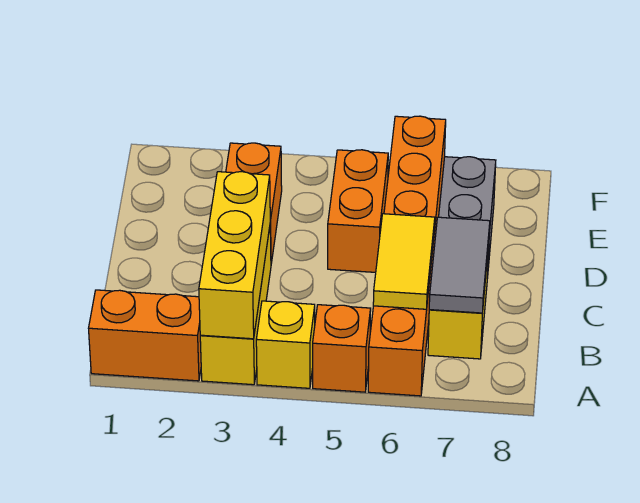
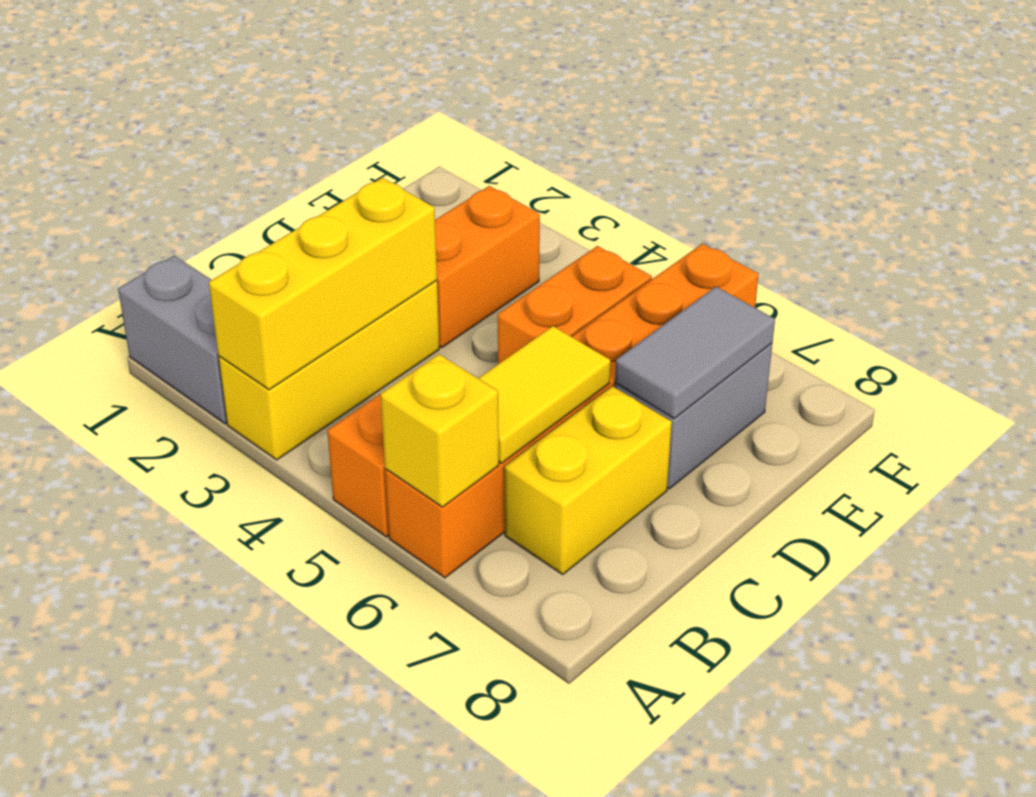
orange brick A1:A2 level 1 -> grey brick A1:A2 level 1
yellow brick A4 level 1 -> yellow brick A6 level 2
grey tile B7:C7 level 2 -> grey tile D7:E7 level 2

